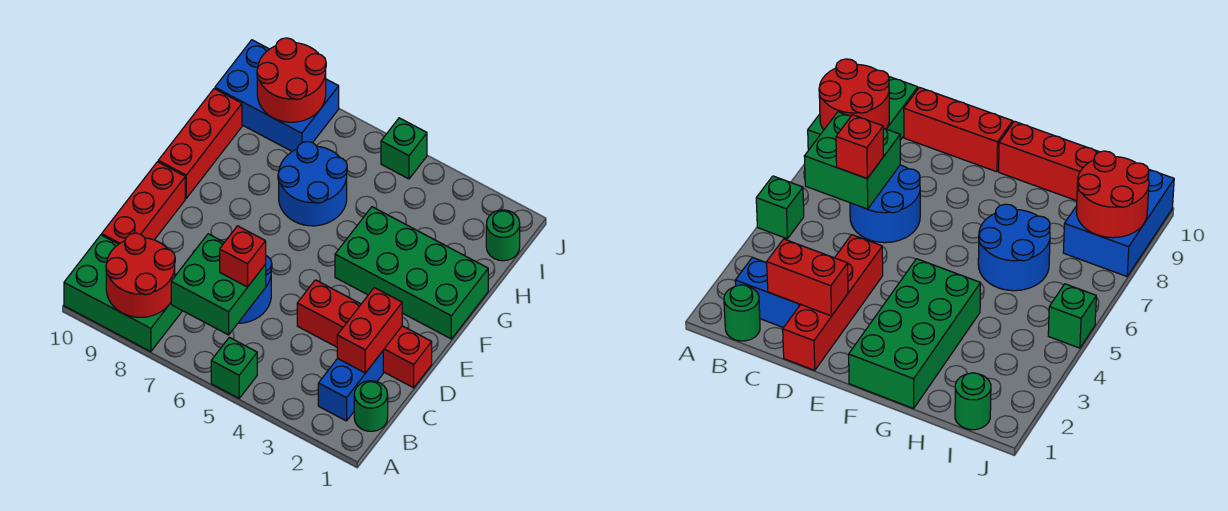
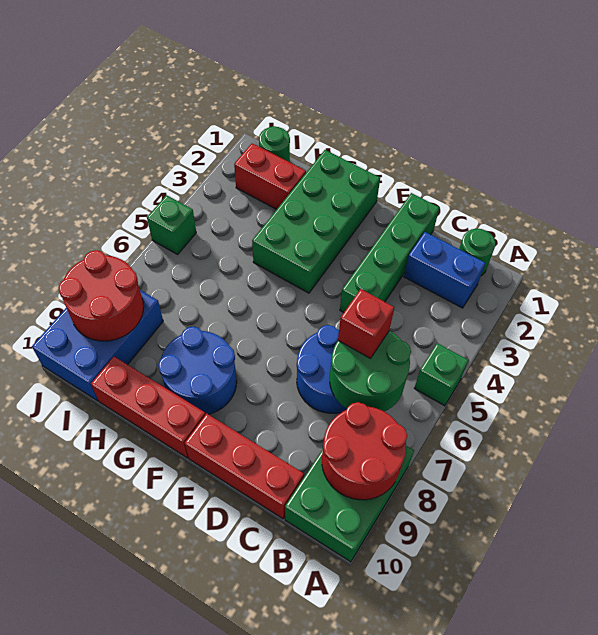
green brick B6:C7 level 2 -> green round brick B6:C7 level 2
red brick C2:D2 level 2 -> red brick H2:I2 level 1
red brick D1:D4 level 1 -> green brick D1:D4 level 1
blue round brick G6:H7 level 1 -> blue round brick F8:G9 level 1

